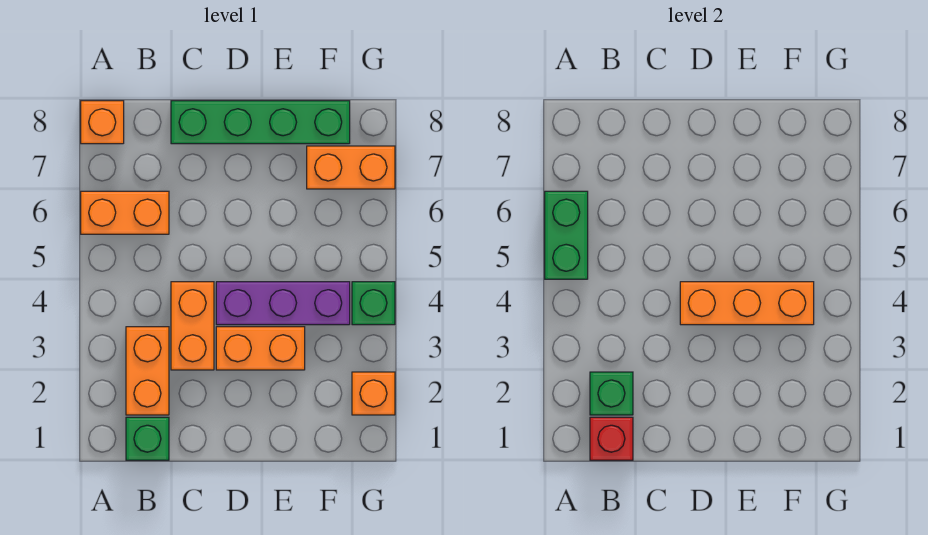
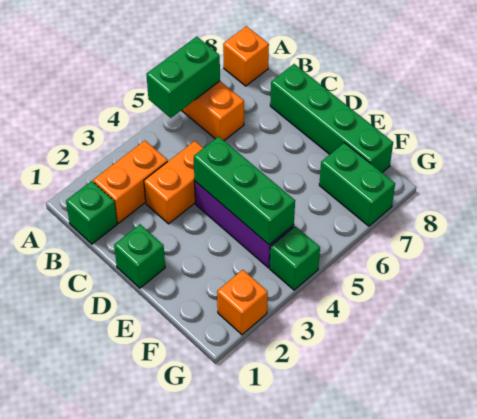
red brick B1 level 2 -> none
green brick B2 level 2 -> green brick D1 level 1
orange brick D3:E3 level 1 -> none
orange brick D4:F4 level 2 -> green brick D4:F4 level 2
orange brick F7:G7 level 1 -> green brick F7:G7 level 1

